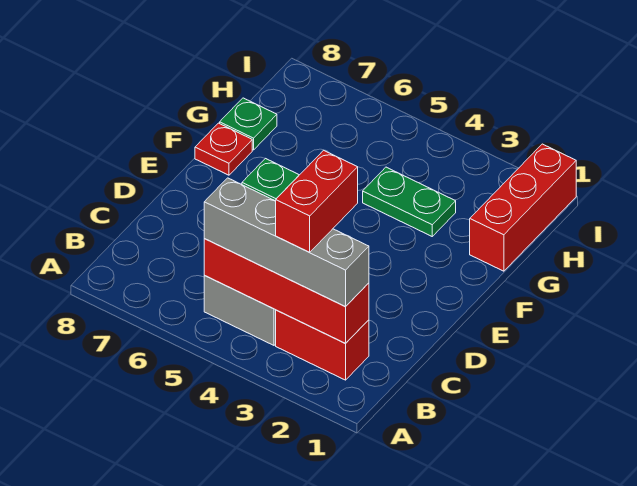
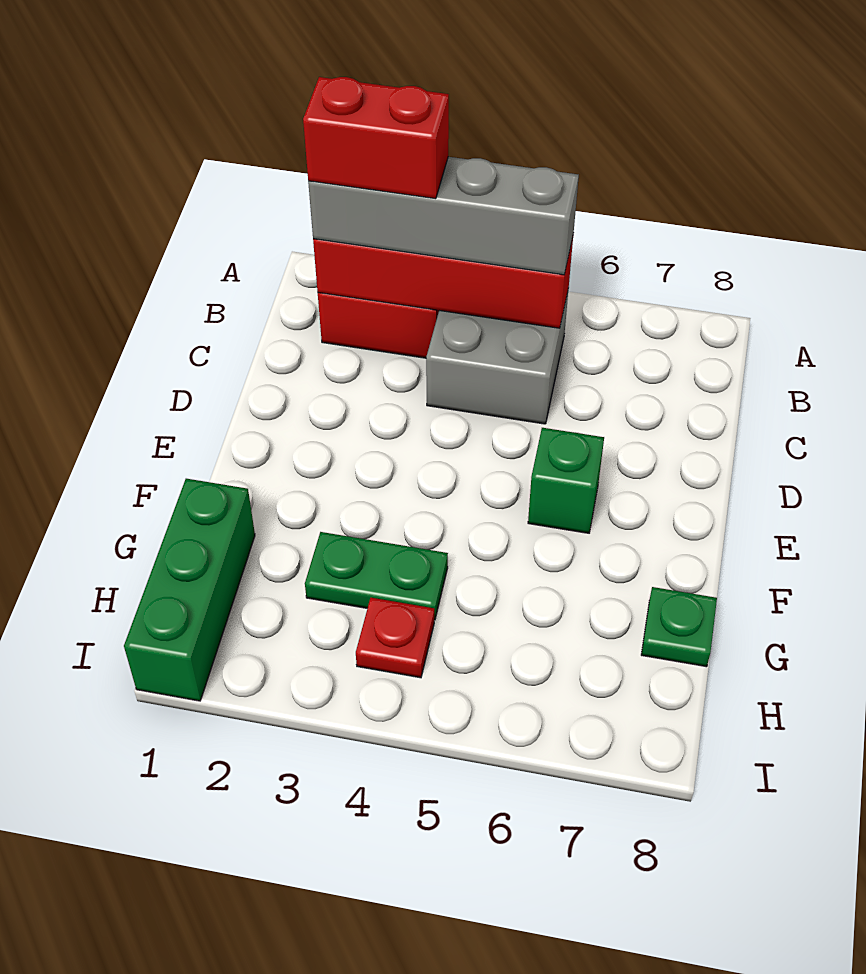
red brick B3:C3 level 4 -> red brick B2:B3 level 4
red plate F8 level 1 -> red plate H4 level 1
red brick G1:I1 level 1 -> green brick G1:I1 level 1

